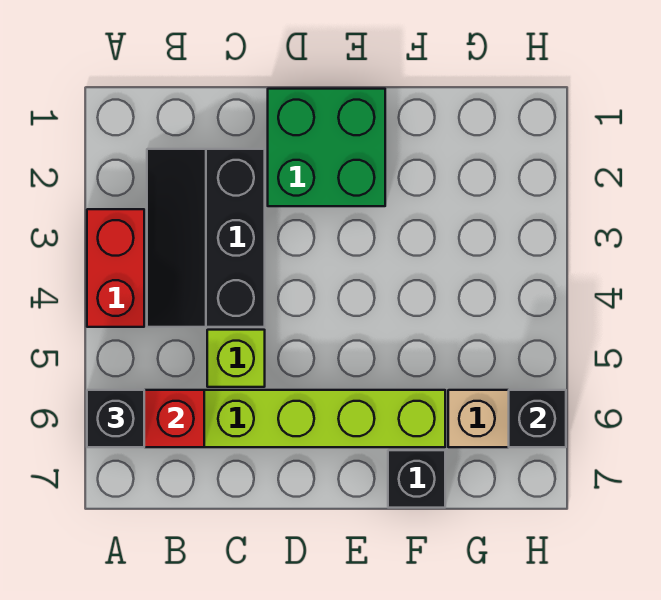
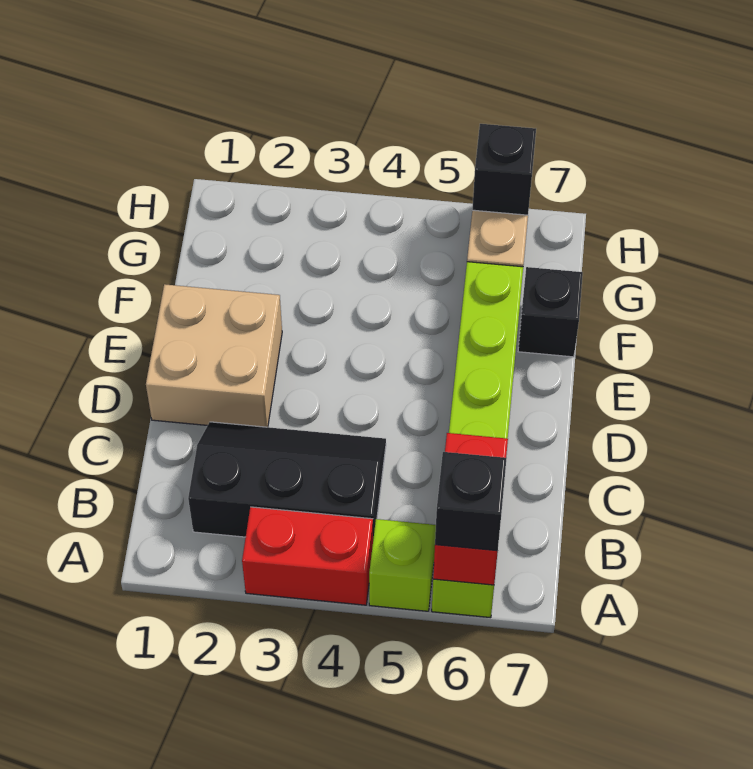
black slope B2:C4 level 1 top C -> black slope B2:C4 level 1 top B
lime brick C5 level 1 -> lime brick A5 level 1
green brick D1:E2 level 1 -> tan brick D1:E2 level 1

